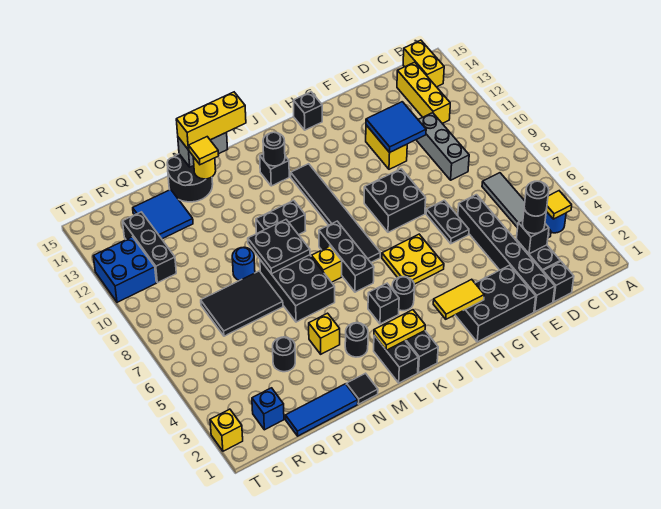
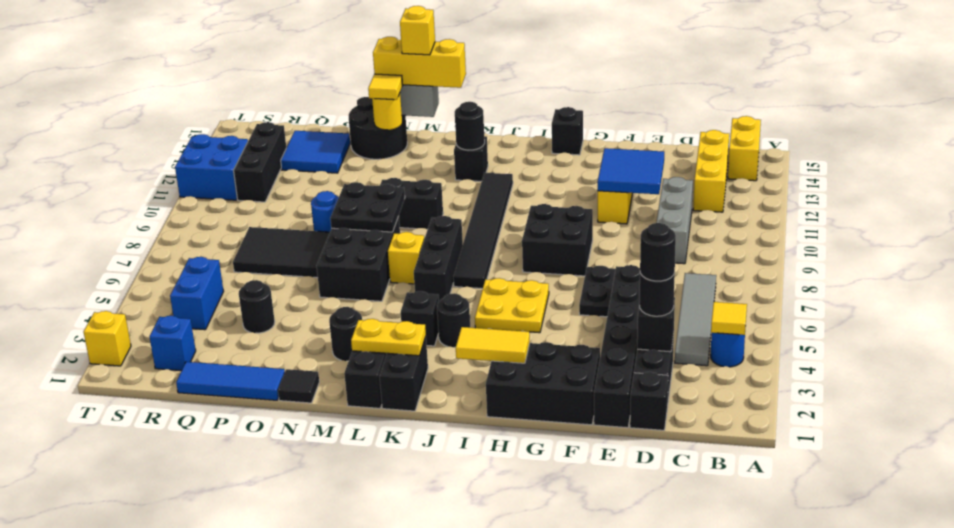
yellow brick N4 level 1 -> yellow brick M15 level 4
none -> blue brick R4:R5 level 1

